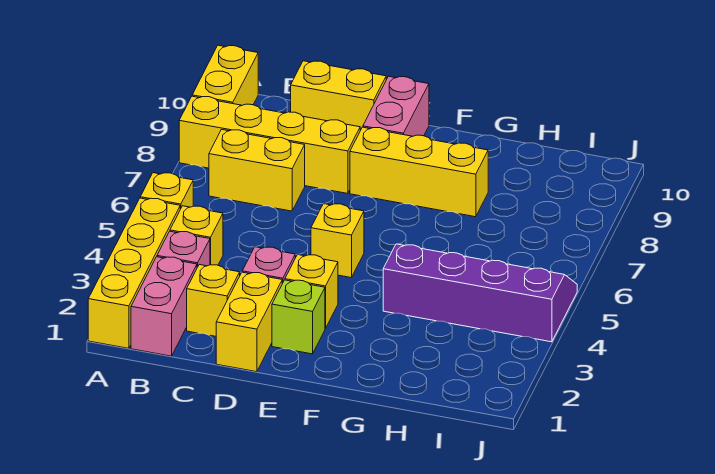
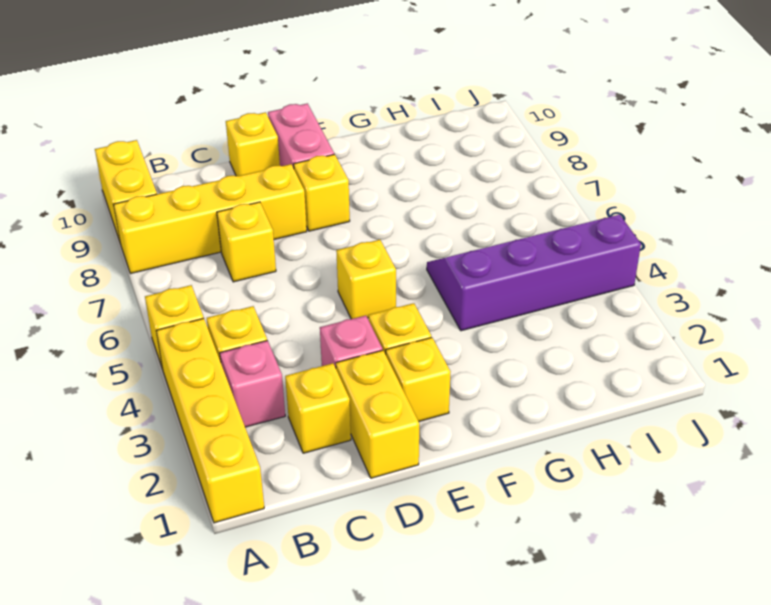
pink brick B1:B2 level 1 -> none
yellow brick B7:C7 level 1 -> yellow brick C7 level 1
yellow brick C10:D10 level 1 -> yellow brick D10 level 1
lime brick E2 level 1 -> yellow brick E2 level 1
yellow brick E8:G8 level 1 -> yellow brick E8 level 1

